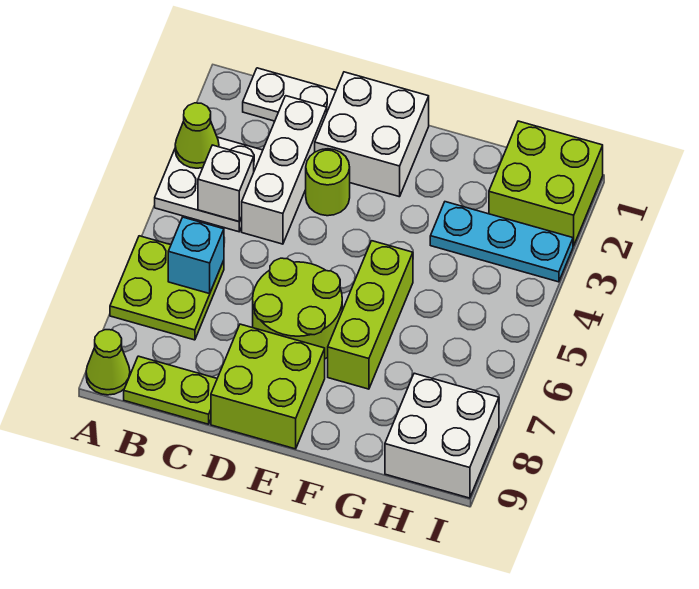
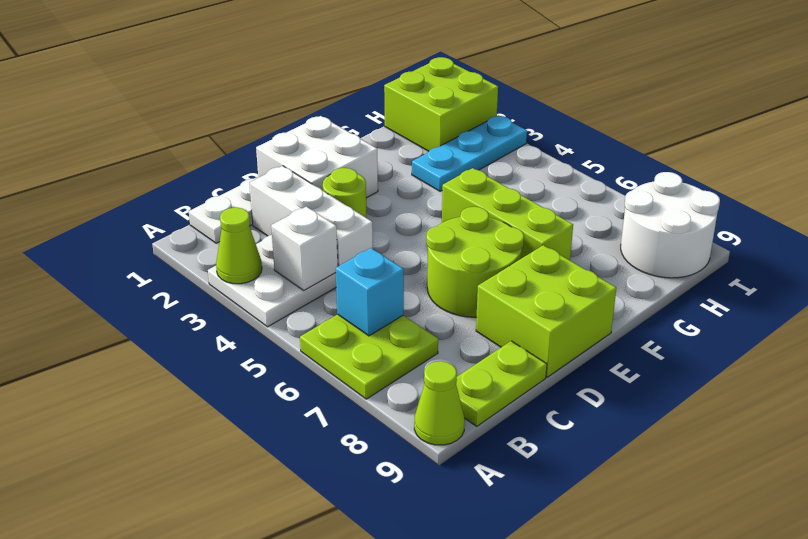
white brick H8:I9 level 1 -> white round brick H8:I9 level 1

